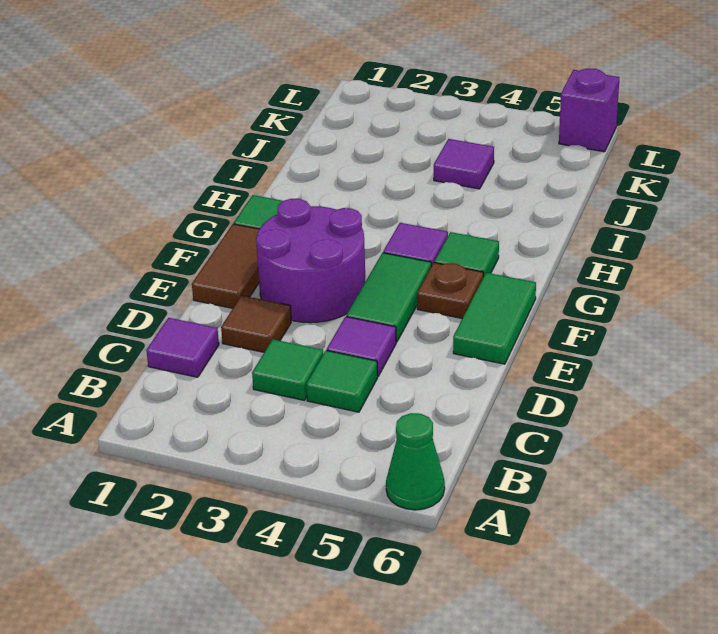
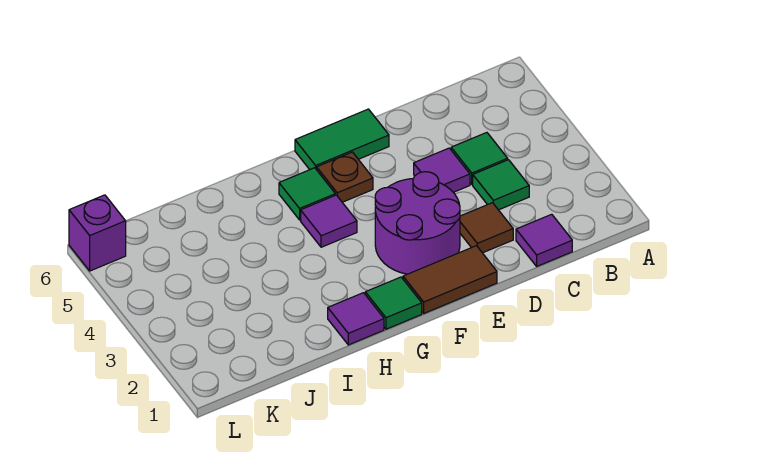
green cone A6 level 1 -> none
green tile E4:F4 level 1 -> none
purple tile J4 level 1 -> purple tile H1 level 1

